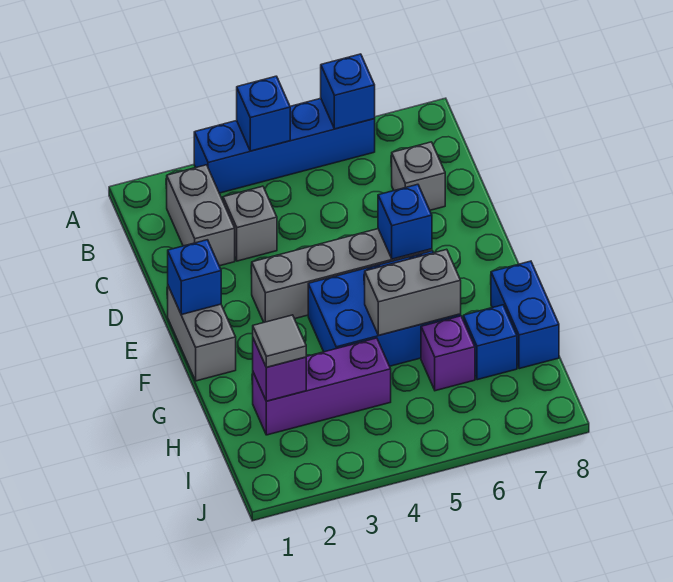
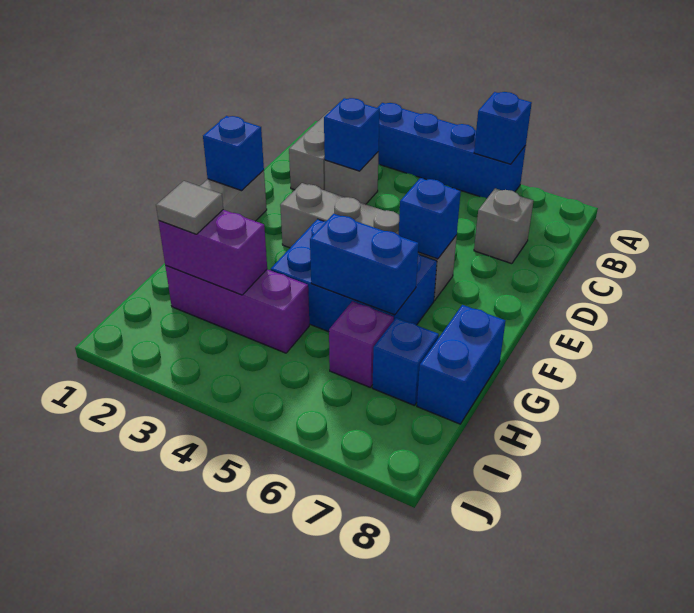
blue brick A4 level 2 -> blue brick C3 level 2
grey brick G5:G6 level 2 -> blue brick G5:G6 level 2
purple brick H2 level 2 -> purple brick H2:H3 level 2

